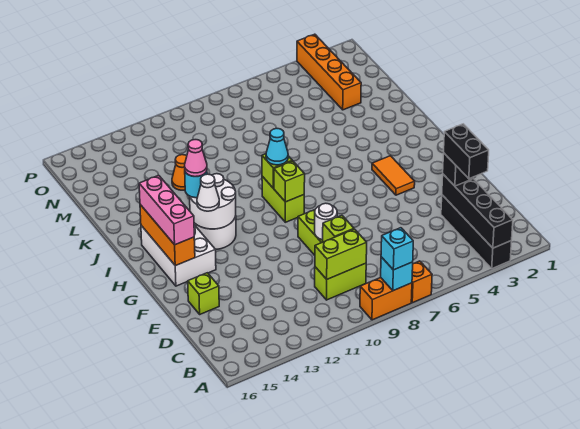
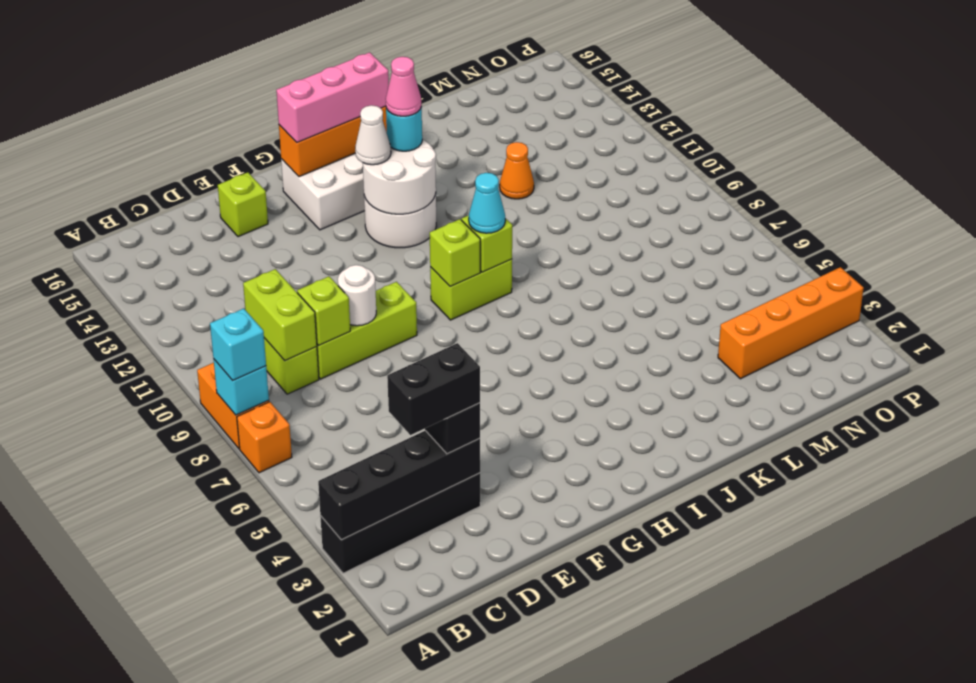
orange tile G4:H4 level 1 -> none

